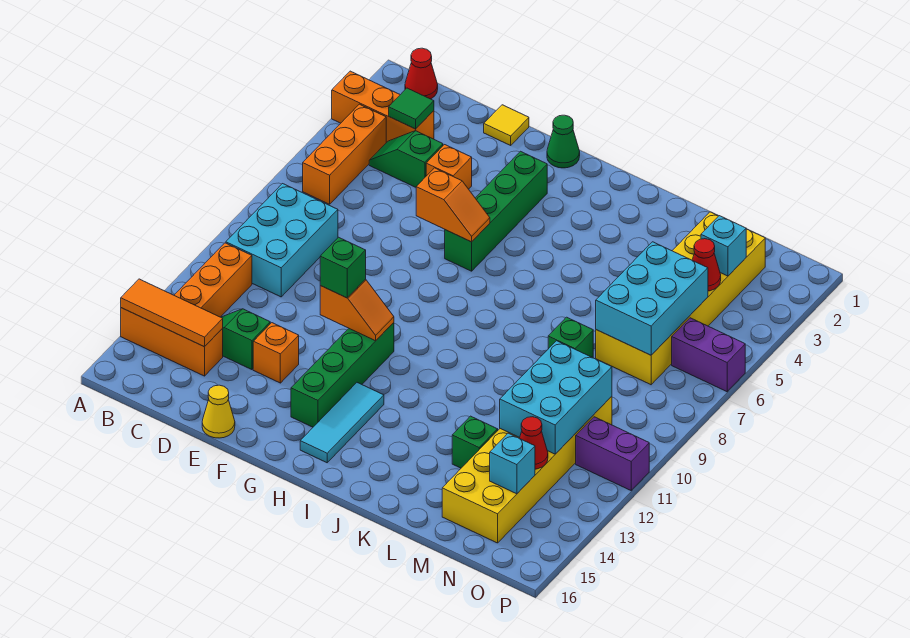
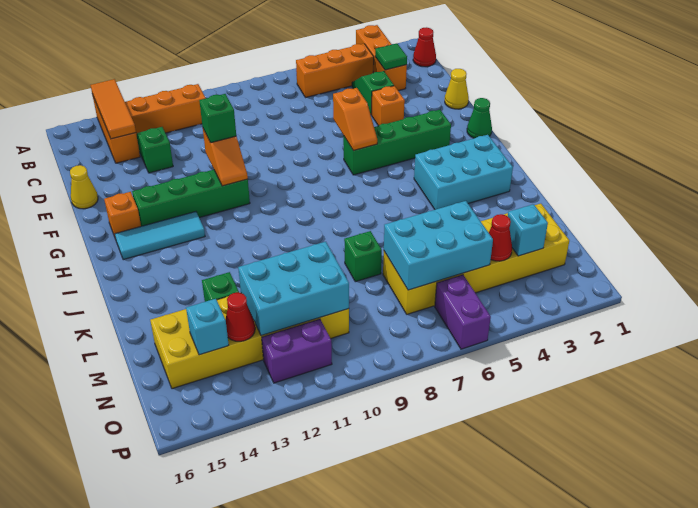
cyan brick B8:C10 level 1 -> cyan brick I2:J4 level 1
yellow tile E1 level 1 -> yellow cone E1 level 1
orange brick E13 level 1 -> orange brick G15 level 1
purple brick O11:P11 level 1 -> purple brick O11:O12 level 1

